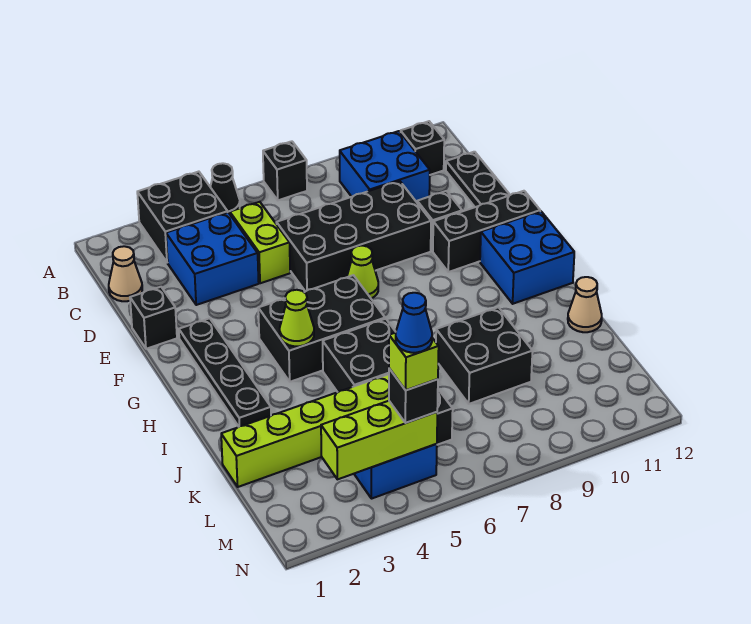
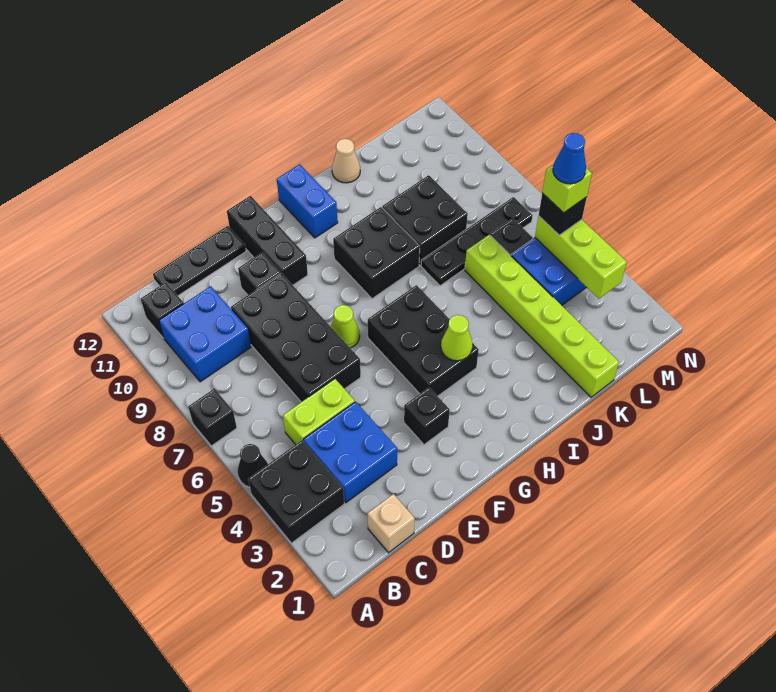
tan cone C1 level 1 -> tan brick C1 level 1
black brick E1 level 1 -> black brick F3 level 1
black plate F2:I2 level 1 -> black plate J7:M7 level 1
blue brick G11:H12 level 1 -> blue brick H11:H12 level 1
black brick I5:J6 level 1 -> black brick H8:I9 level 1

